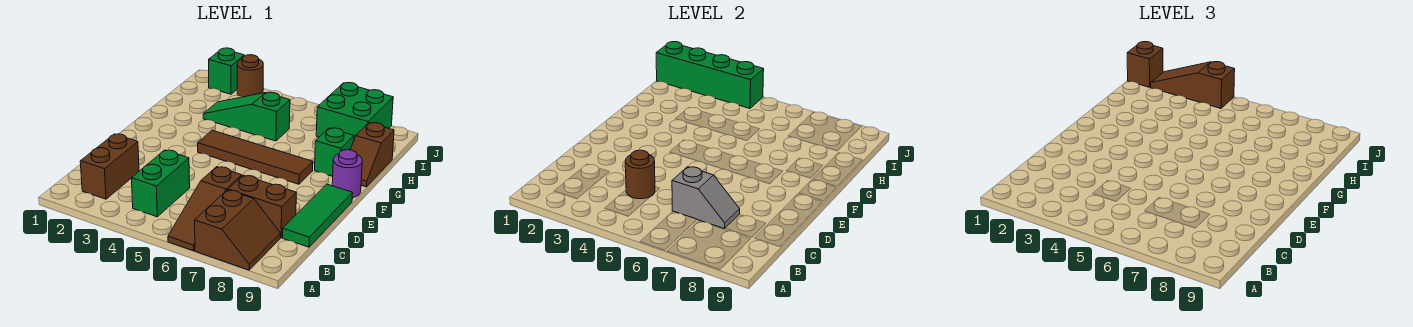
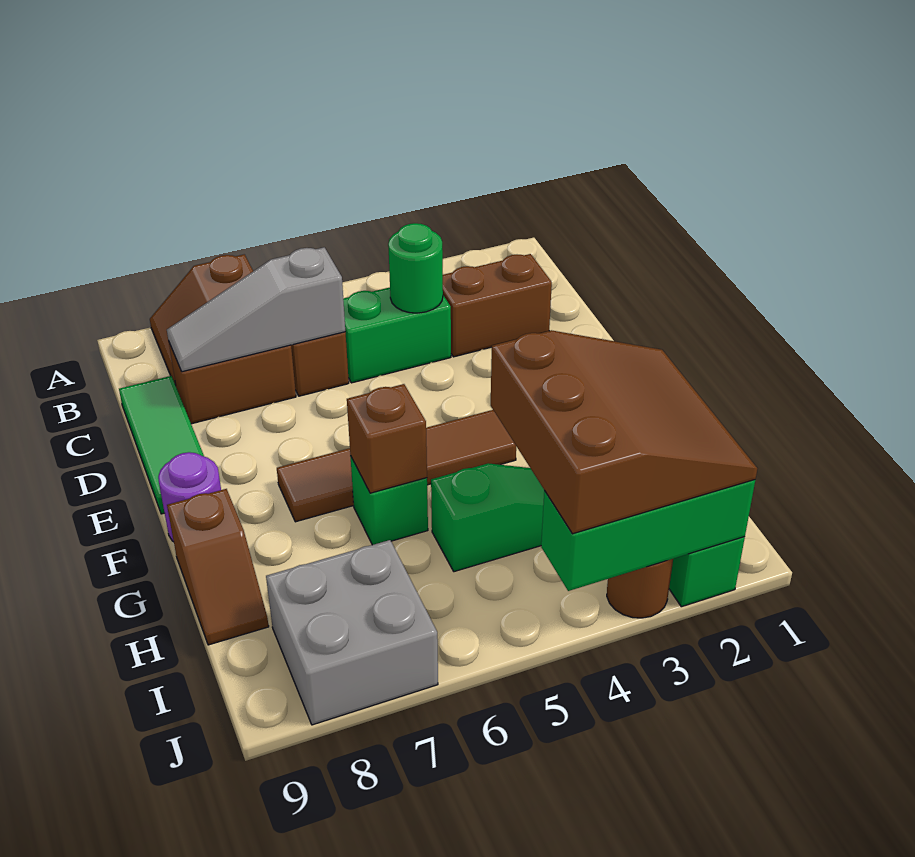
brown brick B2:C2 level 1 -> brown brick C2:C3 level 1
green brick B4:C4 level 1 -> green brick C4:C5 level 1
brown round brick C4 level 2 -> green round brick C4 level 2
grey slope C6:C7 level 2 top 6 -> grey slope C6:C8 level 2 top 6
green brick G8 level 1 -> green brick G6 level 1
brown slope G9:H9 level 1 top H -> brown slope G9:H9 level 1 top G
green brick I7:J8 level 1 -> grey brick I7:J8 level 1
green brick J1:J4 level 2 -> green brick J2:J4 level 2
brown brick J1 level 3 -> brown brick G6 level 2
brown slope J2:J4 level 3 top 4 -> brown slope H2:J4 level 3 top 4

